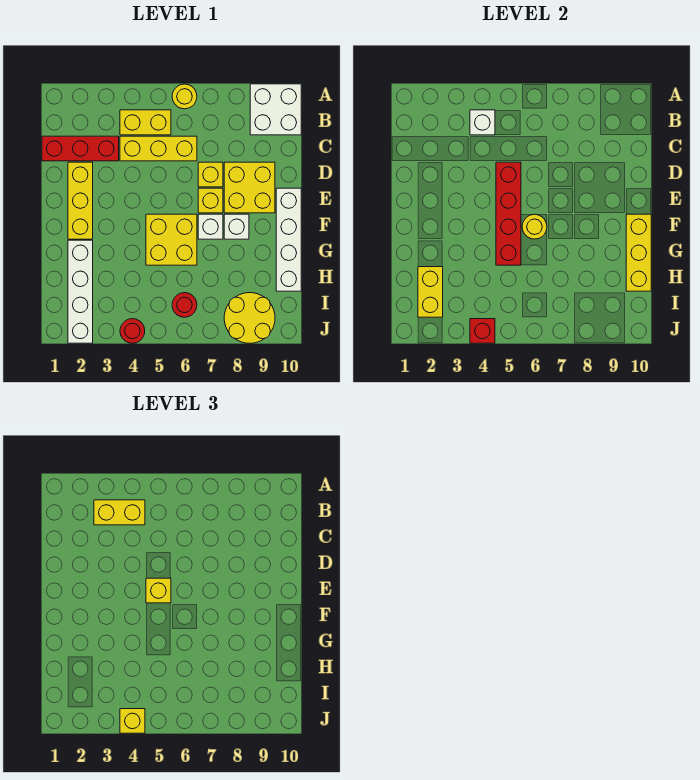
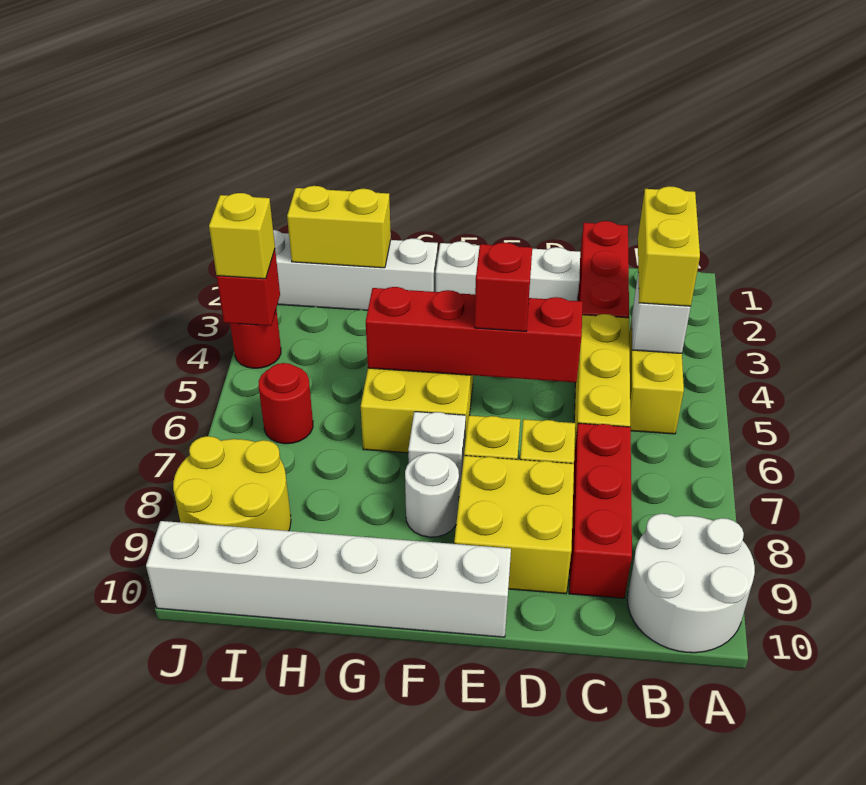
yellow round brick A6 level 1 -> none
white brick A9:B10 level 1 -> white round brick A9:B10 level 1
none -> red brick C7:C9 level 1
yellow brick D2:F2 level 1 -> white brick D2:F2 level 1
yellow brick E5 level 3 -> red brick E5 level 3
white brick E10:H10 level 1 -> white brick E10:J10 level 1
yellow round brick F6 level 2 -> none
white brick F8 level 1 -> white round brick F8 level 1
yellow brick F10:H10 level 2 -> none

